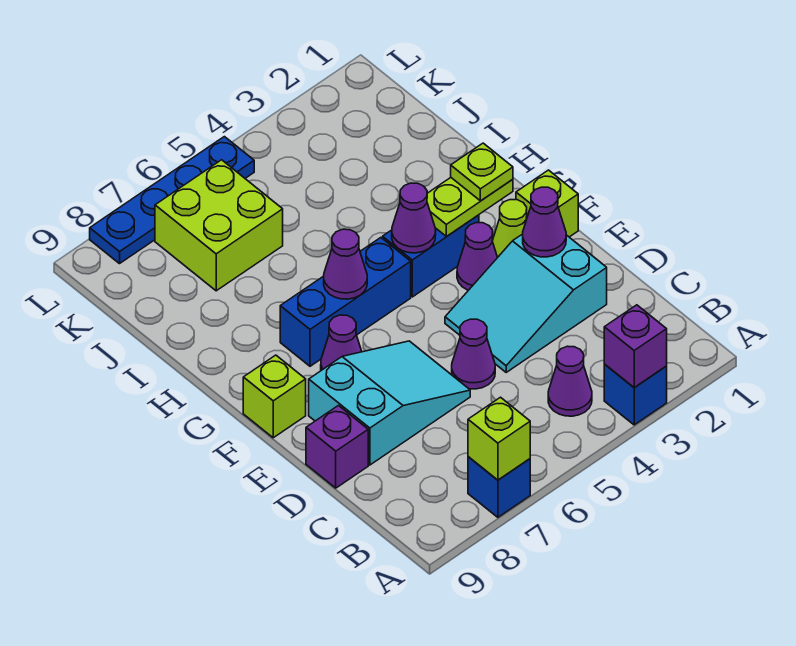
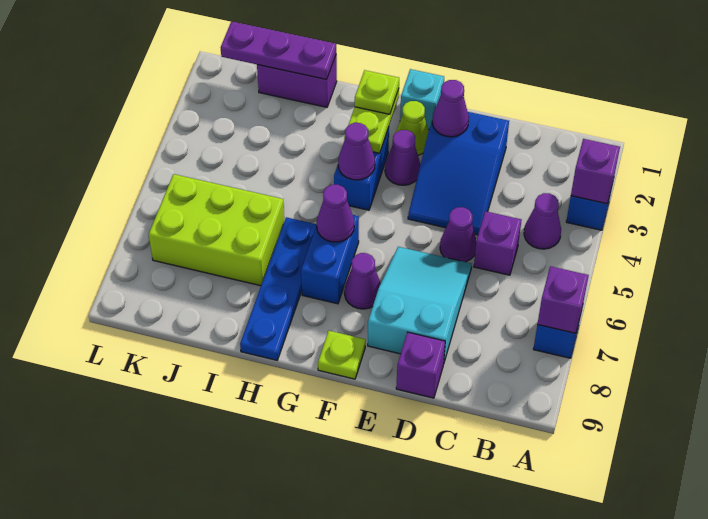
lime brick A7 level 2 -> purple brick A7 level 2
none -> purple brick C5 level 1
cyan slope D2:E4 level 1 top 2 -> blue slope D2:E4 level 1 top 2
lime brick F1 level 1 -> cyan brick F1 level 1
lime brick F9 level 1 -> lime plate F9 level 1
blue brick G5:G7 level 1 -> blue brick G6:G7 level 1
none -> purple brick I1:J1 level 1
none -> purple plate I1:K1 level 2
lime brick J6:K7 level 1 -> lime brick I6:K7 level 1
blue plate L5:L8 level 1 -> blue plate H6:H9 level 1

